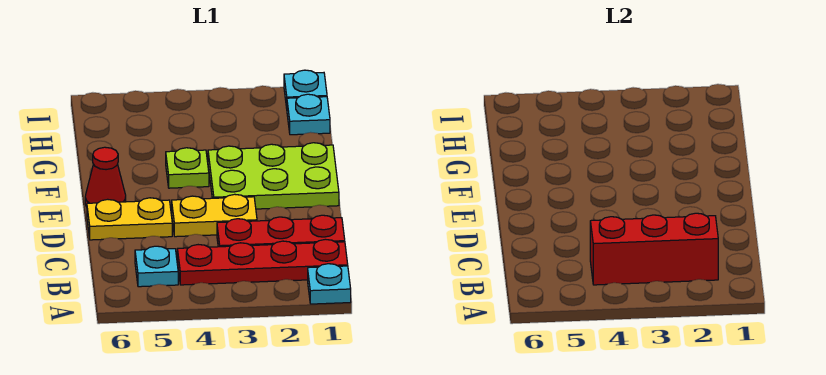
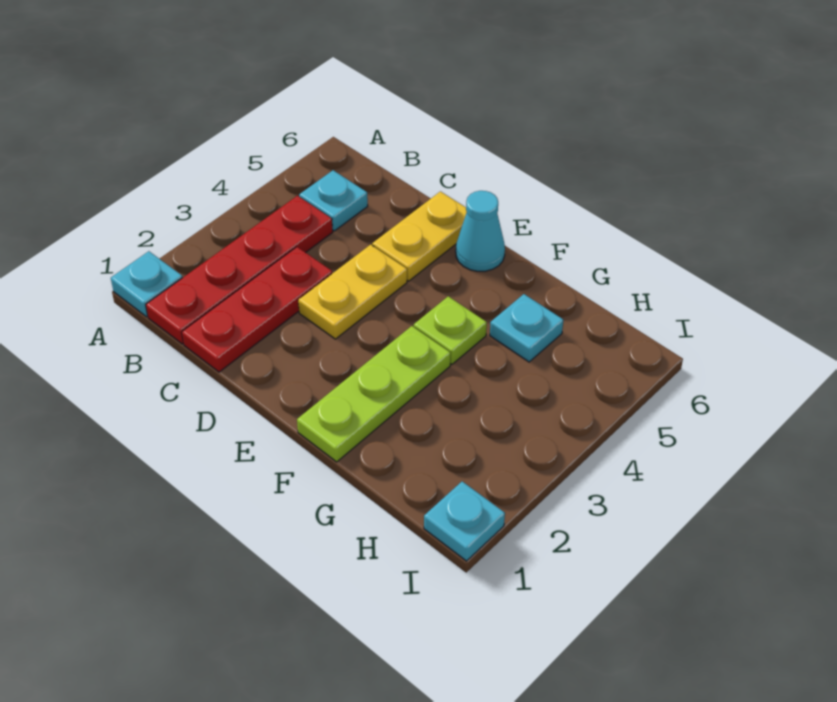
red brick B2:B4 level 2 -> none
lime plate E1:F3 level 1 -> lime plate F1:F3 level 1
red cone E6 level 1 -> cyan cone E6 level 1
cyan plate H1 level 1 -> cyan plate G5 level 1

